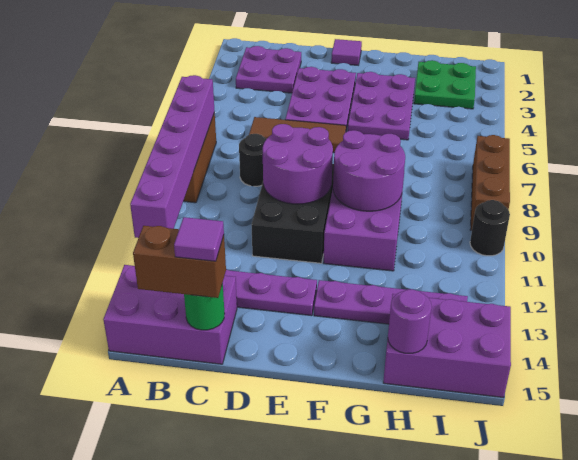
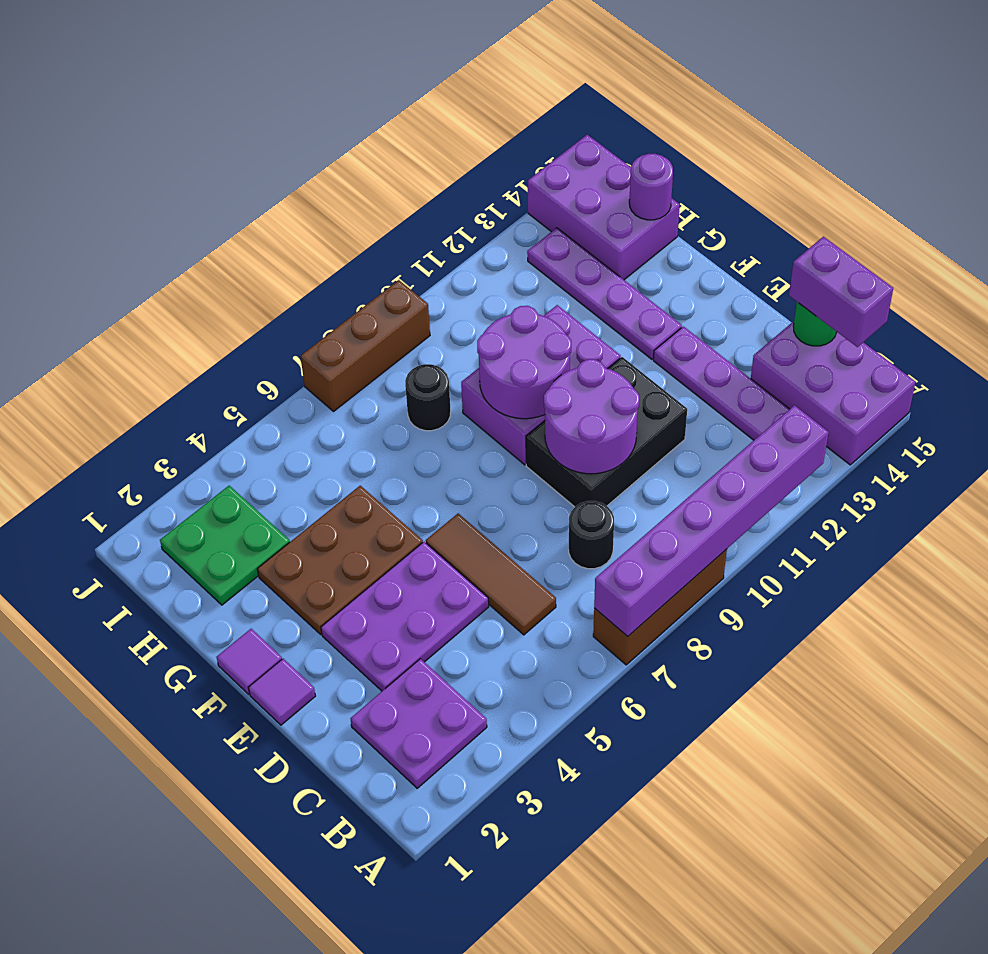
brown brick B15:C15 level 3 -> purple brick B15:C15 level 3
purple tile C15 level 4 -> purple tile F1 level 1
purple plate F3:G5 level 1 -> brown plate F3:G5 level 1
black round brick J10 level 1 -> black round brick H8 level 1

